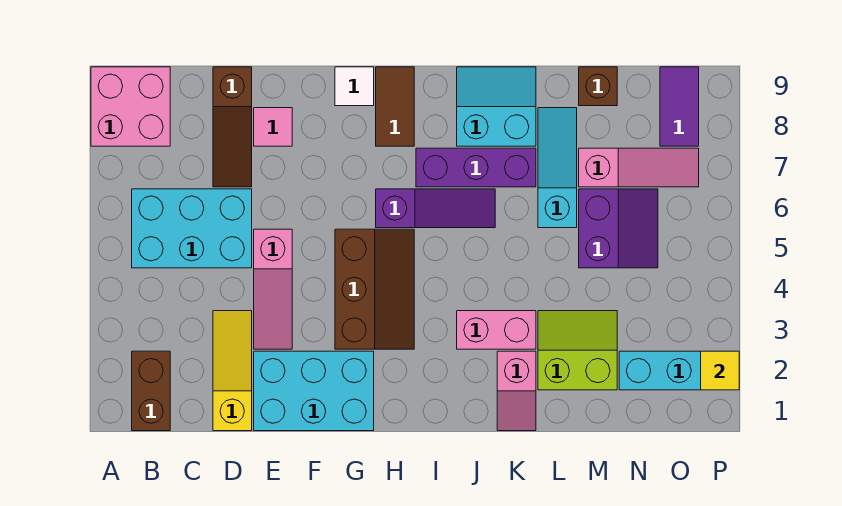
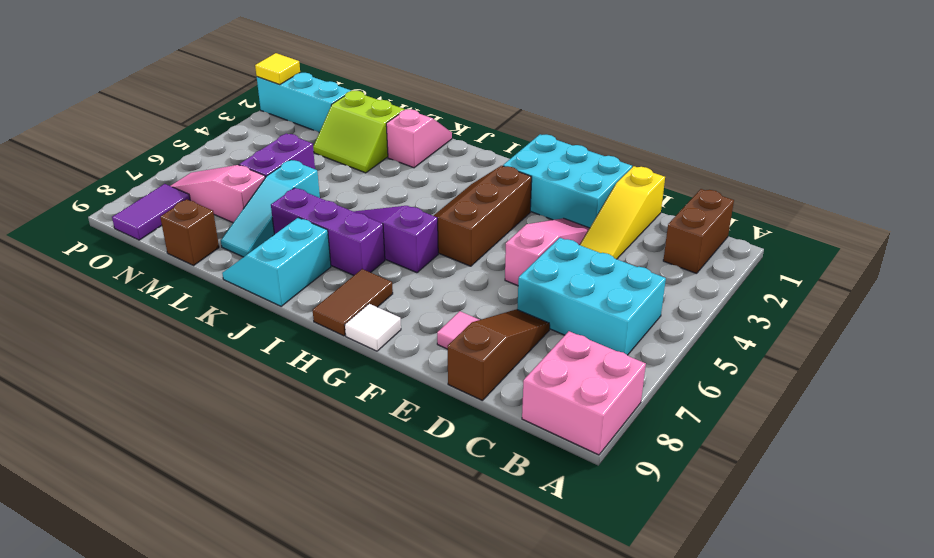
pink brick J3:K3 level 1 -> none
cyan slope J8:K9 level 1 top 8 -> cyan slope J8:K9 level 1 top J

